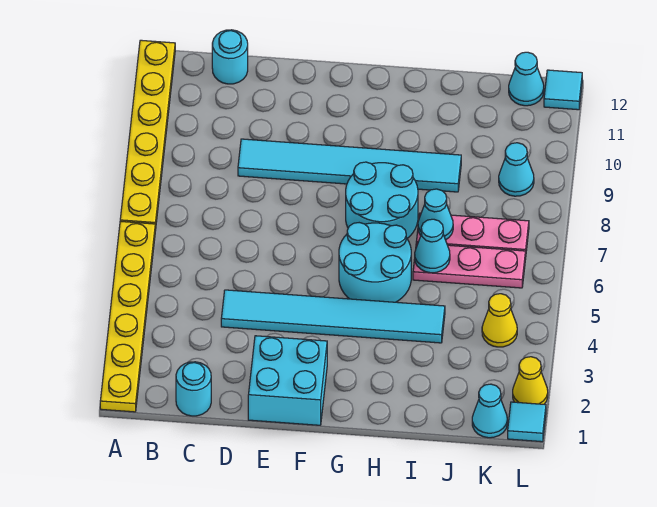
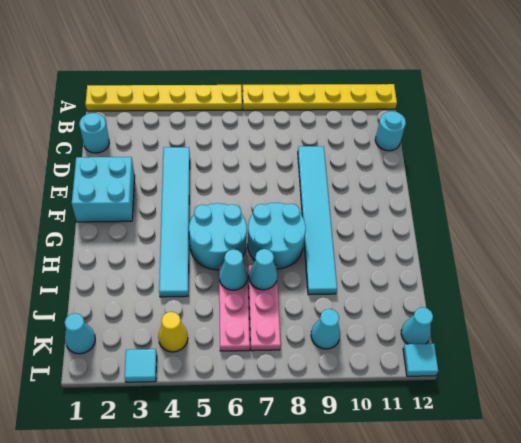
cyan tile L1 level 1 -> cyan tile L3 level 1
yellow cone L2 level 1 -> none

